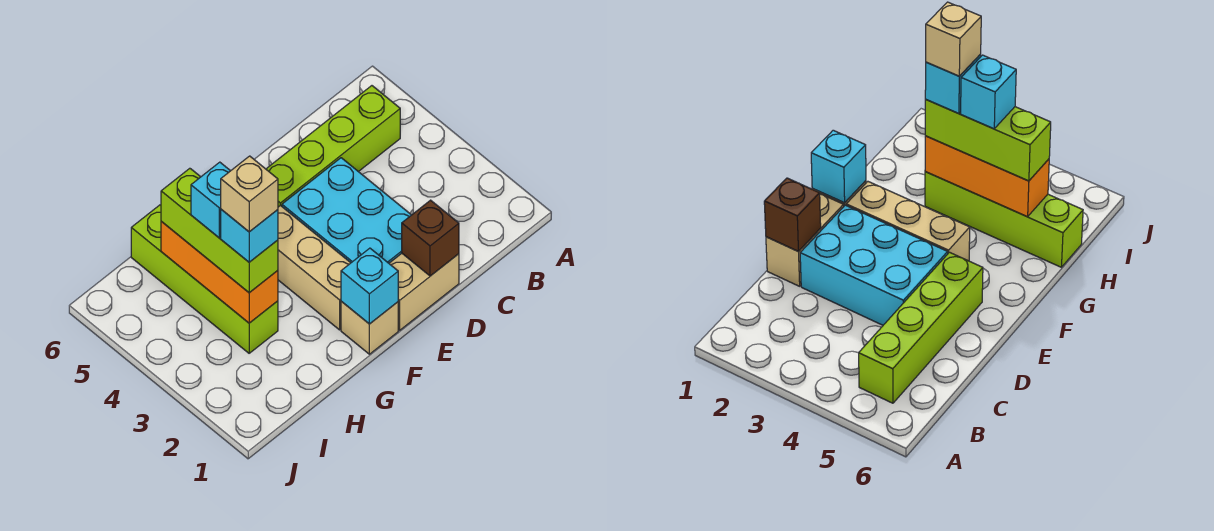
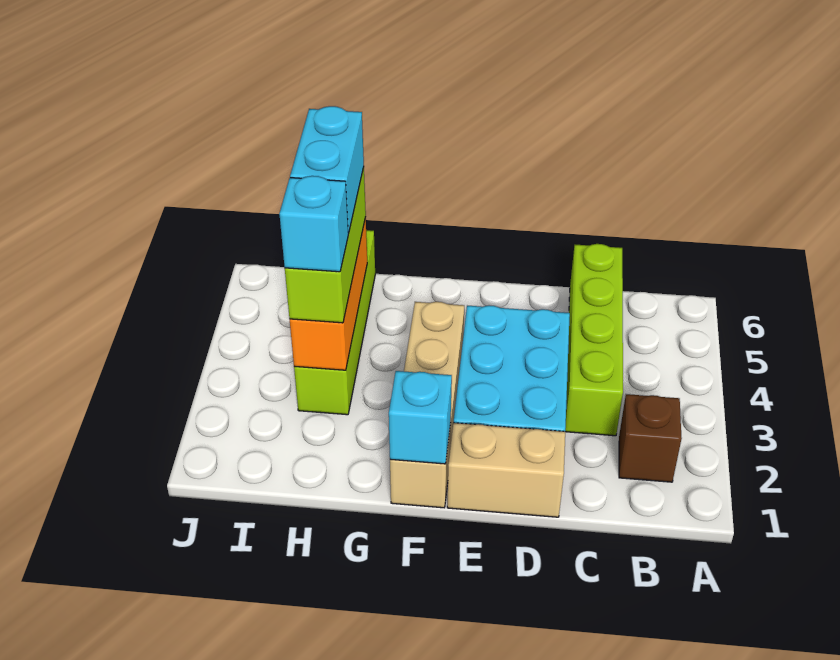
lime brick B5:E5 level 1 -> lime brick C3:C6 level 1
brown brick D1 level 2 -> brown brick B2 level 1
tan brick H3 level 5 -> none
cyan brick H4 level 4 -> cyan brick H4:H5 level 4

